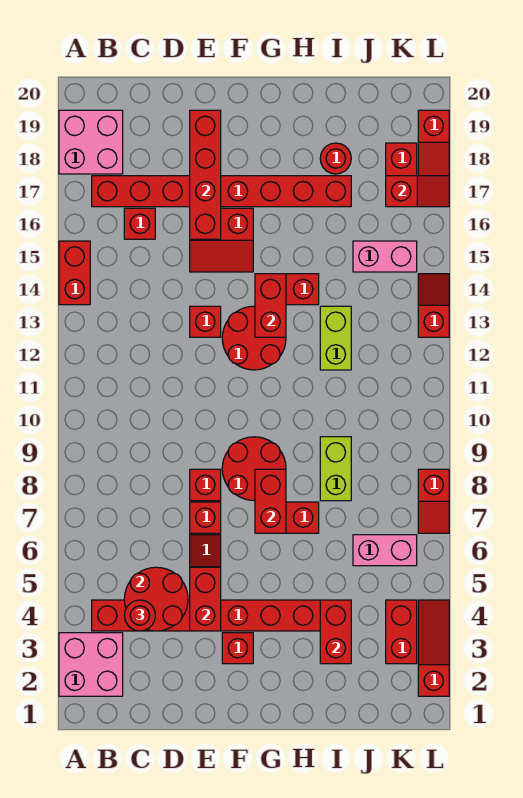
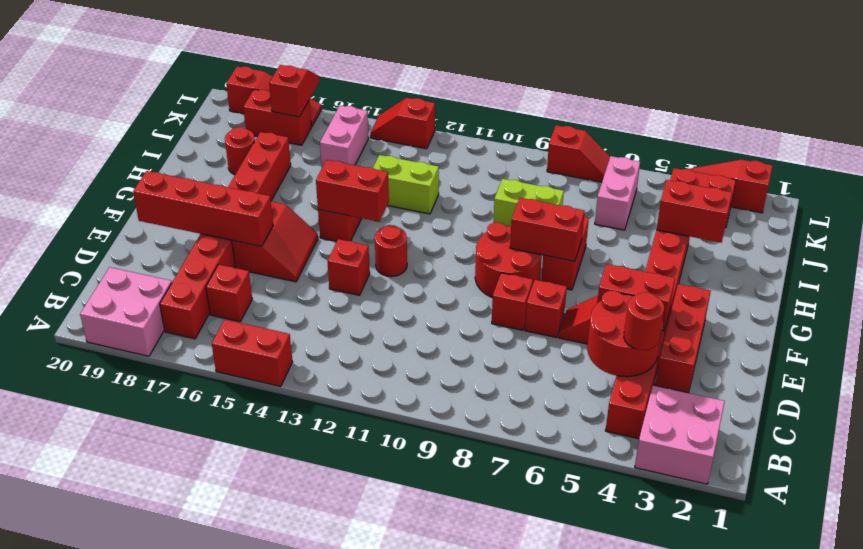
red brick F3 level 1 -> red brick D3:F3 level 1
red round brick F12:G13 level 1 -> red round brick F12 level 1

